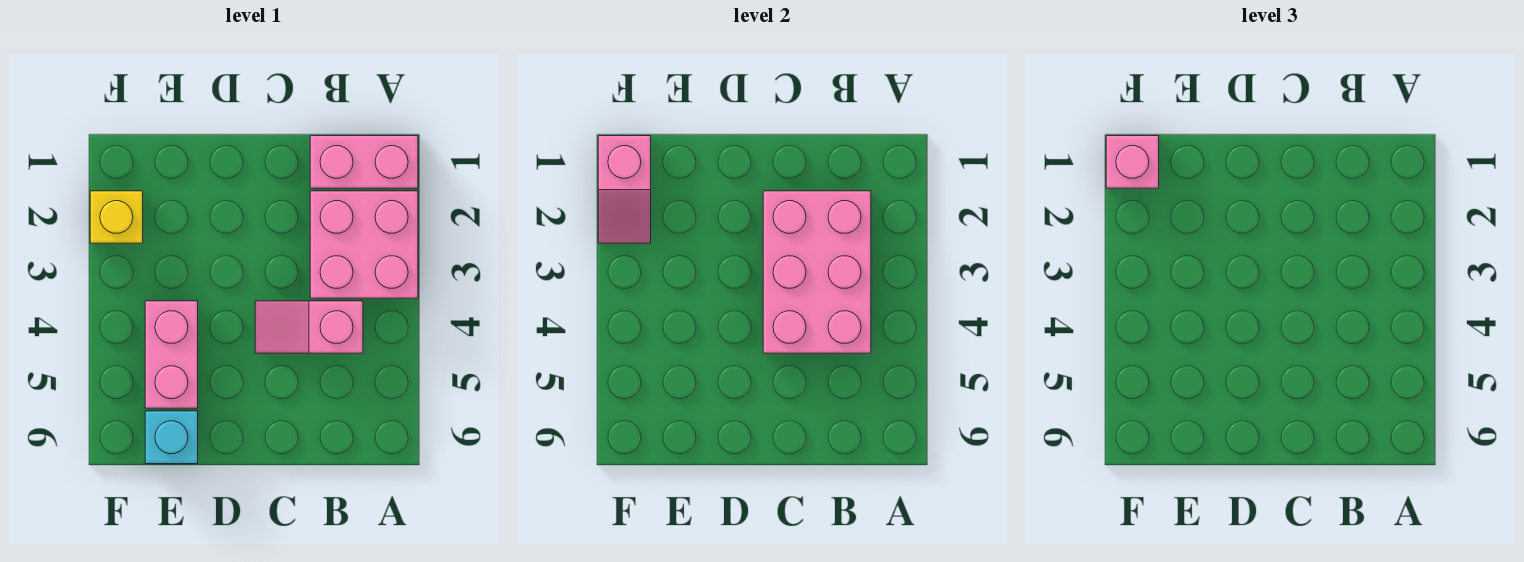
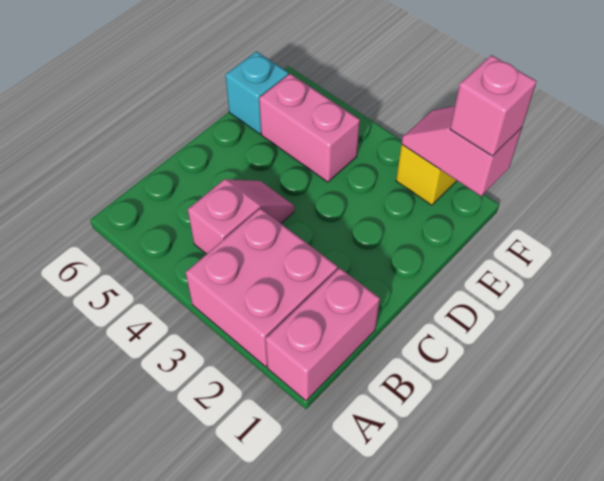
pink brick B2:C4 level 2 -> none

